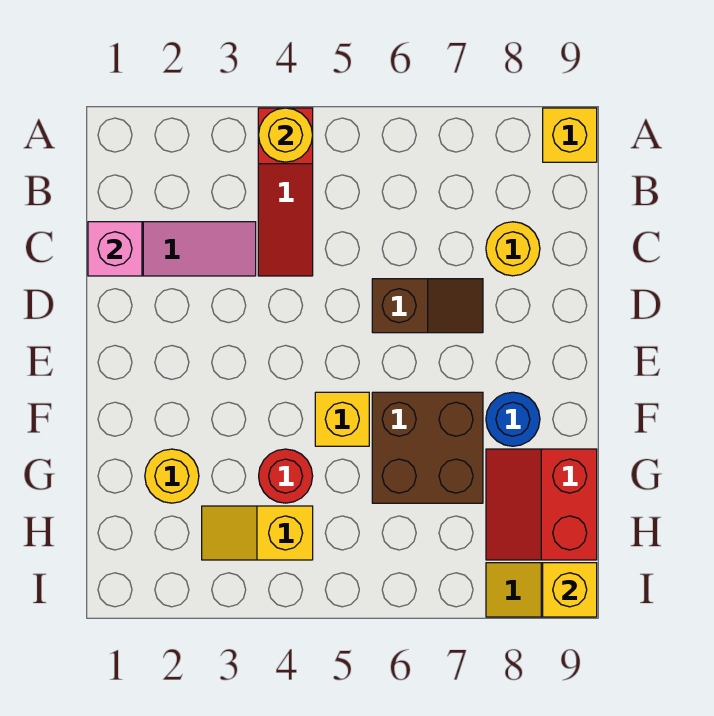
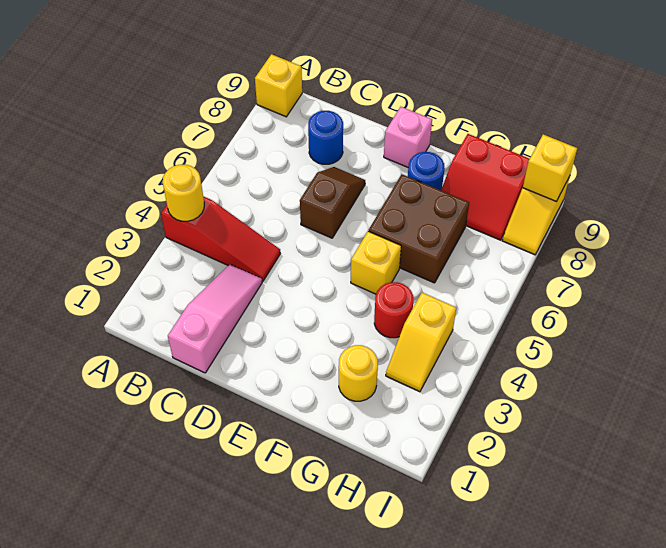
pink brick C1 level 2 -> pink brick E9 level 1
yellow round brick C8 level 1 -> blue round brick C8 level 1

